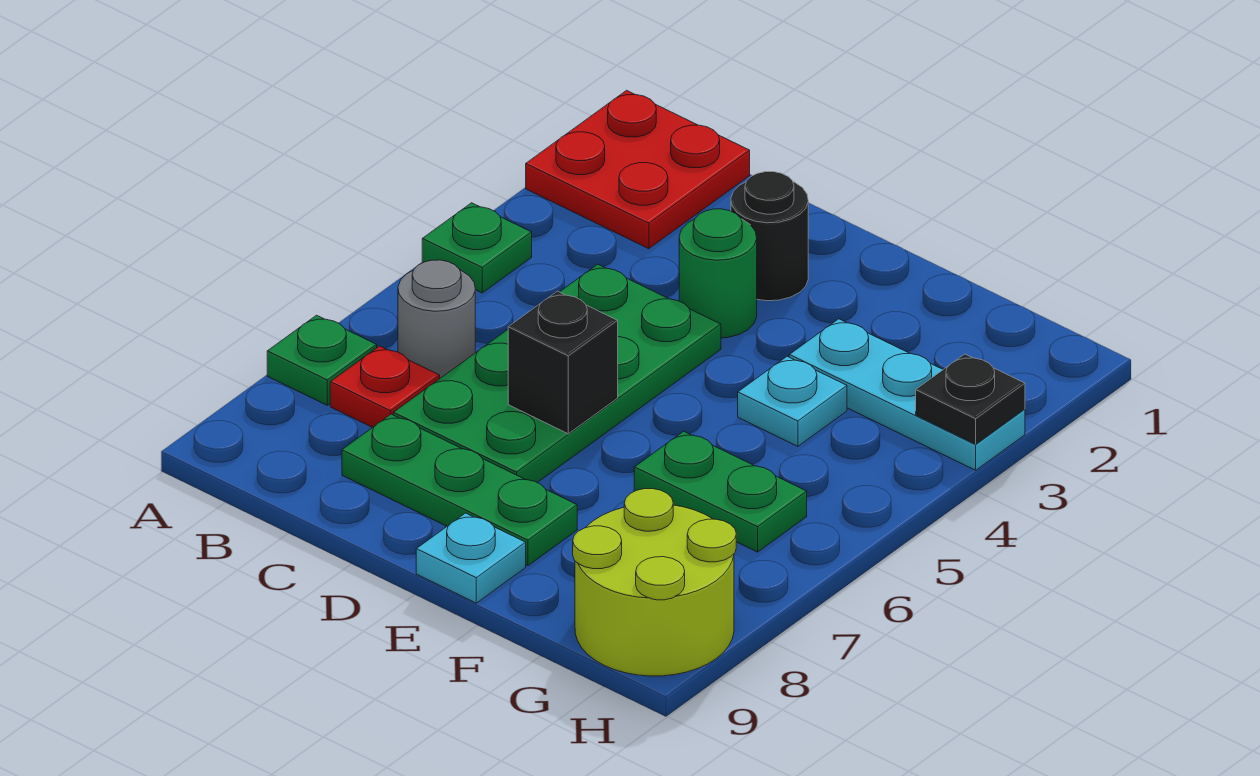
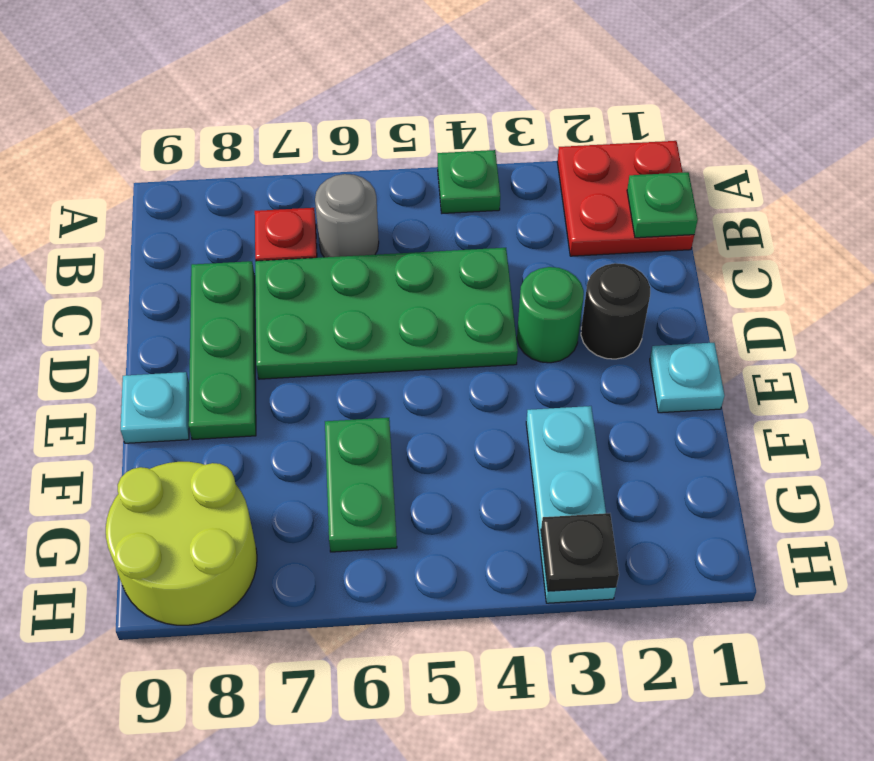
green plate A7 level 1 -> green plate B1 level 2
black brick D6 level 2 -> none
cyan plate F4 level 1 -> cyan plate E1 level 1

